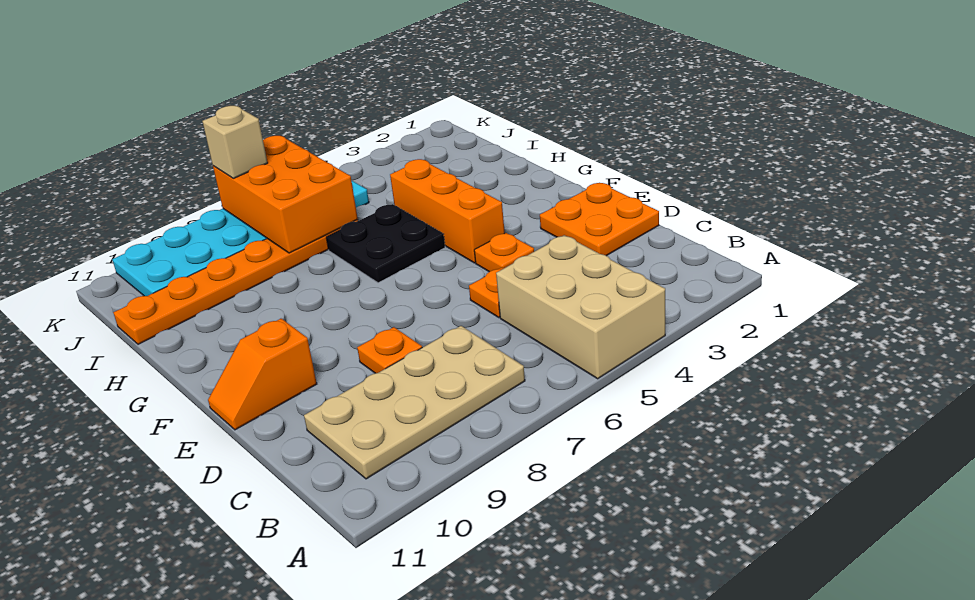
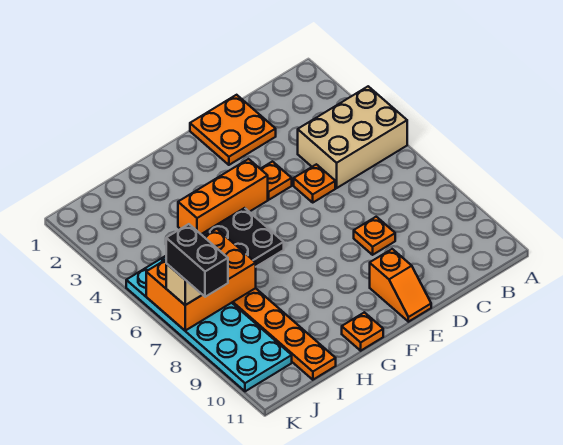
tan plate B7:C10 level 1 -> none
none -> orange plate G11 level 1
none -> black brick K7:K8 level 4

